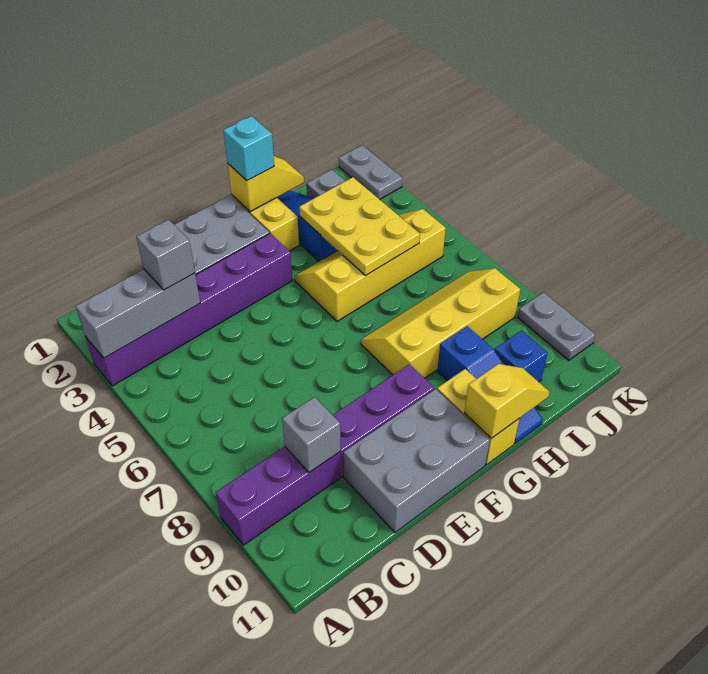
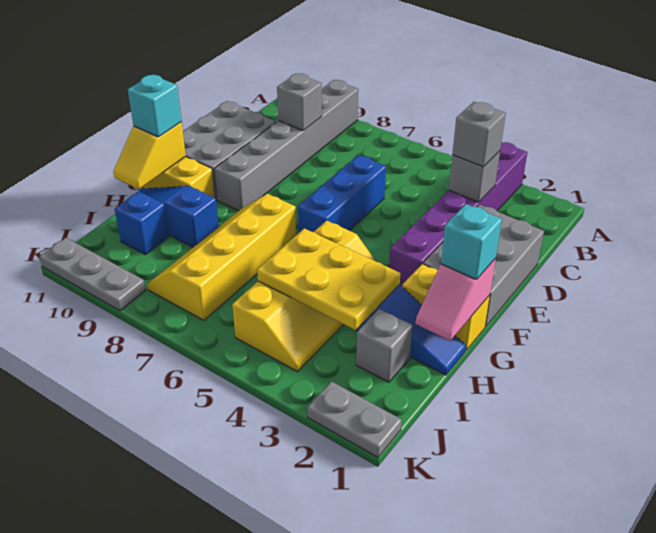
grey brick A3:C3 level 2 -> grey brick C3 level 2
purple brick A9:F9 level 1 -> grey brick A9:F9 level 1
none -> blue brick D6:F6 level 1
yellow slope G1:H1 level 2 top G -> pink slope G1:H1 level 2 top G
yellow slope G7:J8 level 1 top 8 -> yellow slope G7:J8 level 1 top 7
none -> cyan brick G11 level 3
grey plate K9:K10 level 1 -> grey plate K9:K11 level 1

